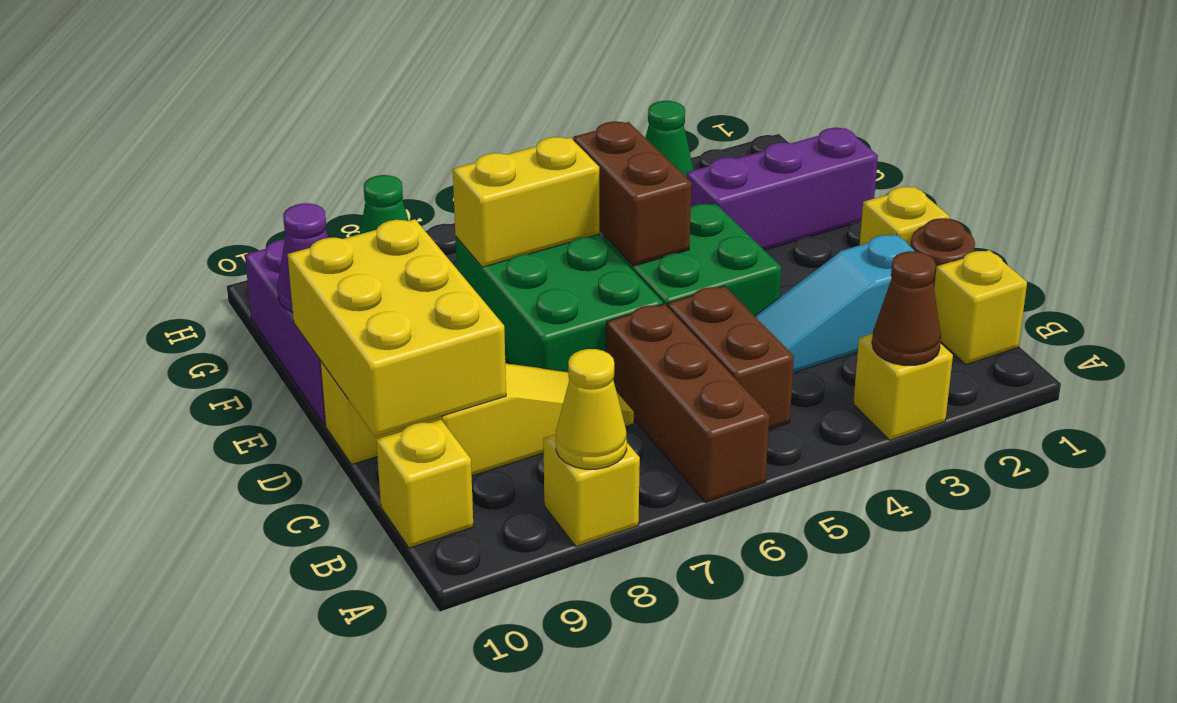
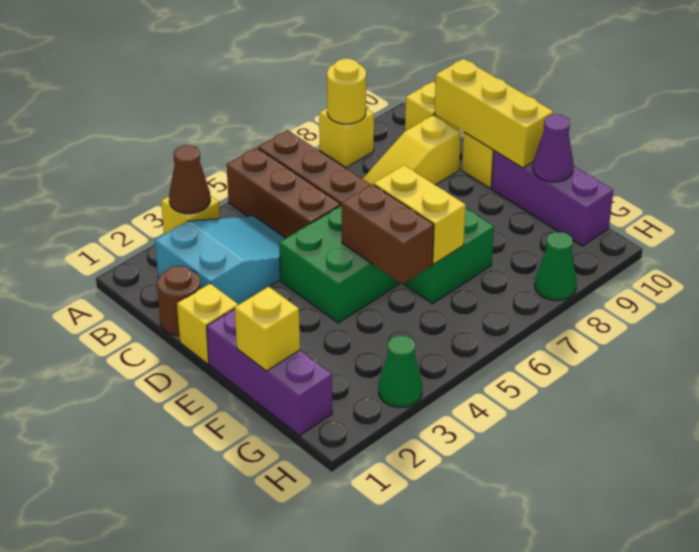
yellow cone A8 level 2 -> yellow round brick A8 level 2
yellow brick B1 level 1 -> yellow brick F1 level 2
brown brick B5:C5 level 1 -> brown brick A5:C5 level 1
cyan slope C2:C4 level 1 top 2 -> cyan slope B2:C4 level 1 top 2
yellow brick C9:E10 level 2 -> yellow brick C10:E10 level 2
purple brick F1:F3 level 1 -> purple brick E1:G1 level 1
yellow brick F6:F7 level 2 -> yellow brick E6:F6 level 2

